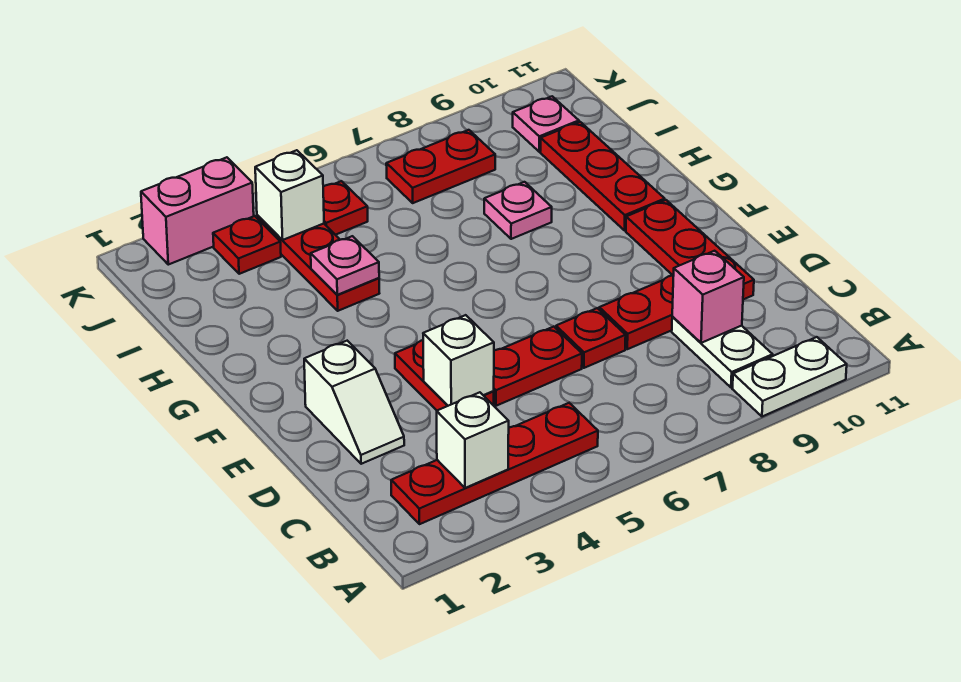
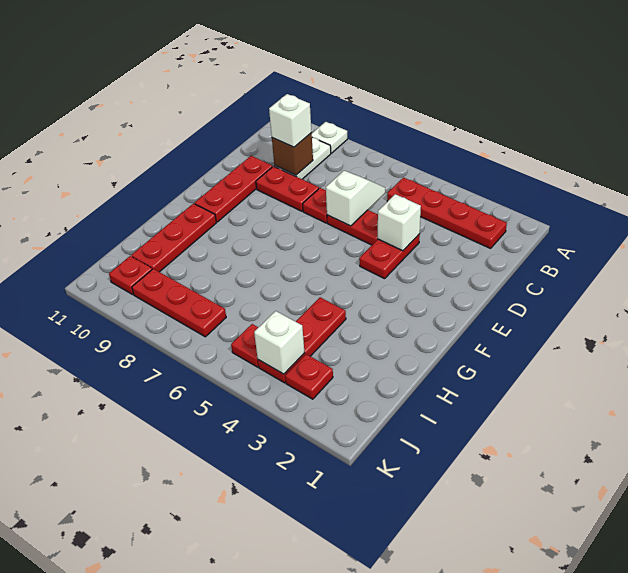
white plate A9:A10 level 1 -> white plate A9 level 1
white brick B3 level 2 -> white brick C9 level 3
pink brick C9 level 2 -> brown brick C9 level 2
white slope D2:E2 level 1 top E -> white slope C6:D6 level 2 top D
pink plate H4 level 2 -> none
pink plate H8 level 1 -> none
red plate J7:J8 level 1 -> red plate J7:J9 level 1
pink plate J10 level 1 -> red plate J10 level 1
pink brick K2:K3 level 1 -> none

